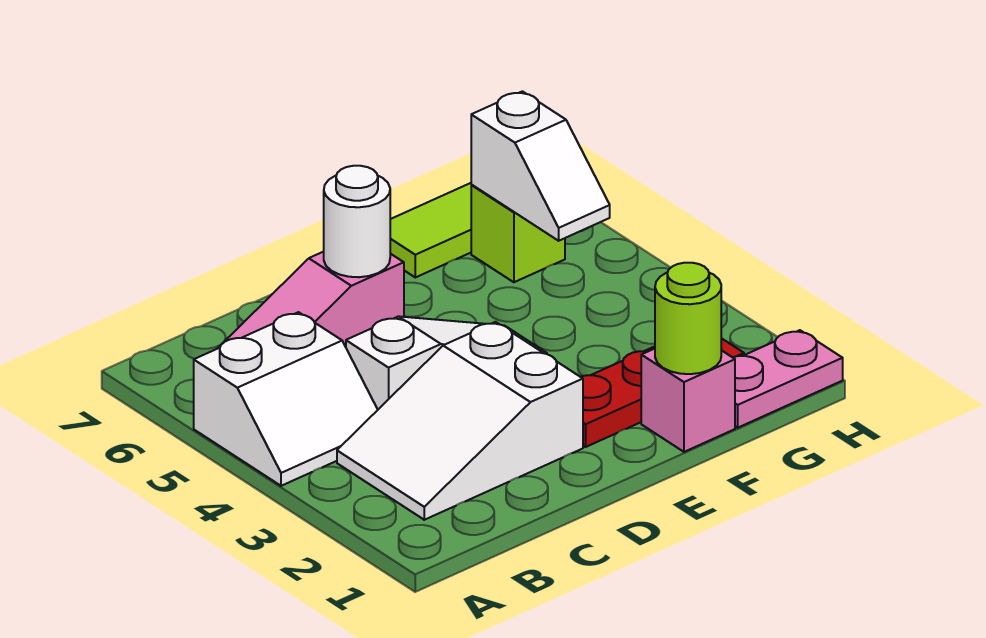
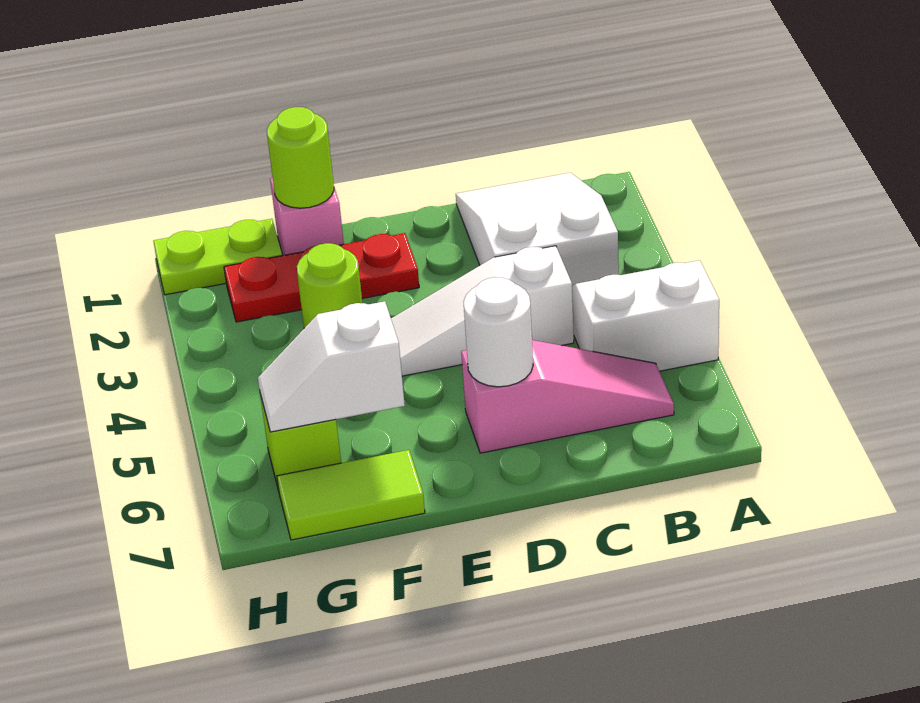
white slope B2:D3 level 1 top D -> white slope B1:C3 level 1 top 3
none -> lime round brick F3 level 1
pink plate G1:H1 level 1 -> lime plate G1:H1 level 1
white slope G5:G6 level 2 top 6 -> white slope F6:G6 level 2 top F

